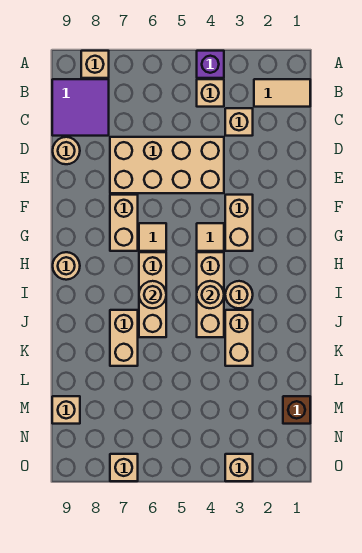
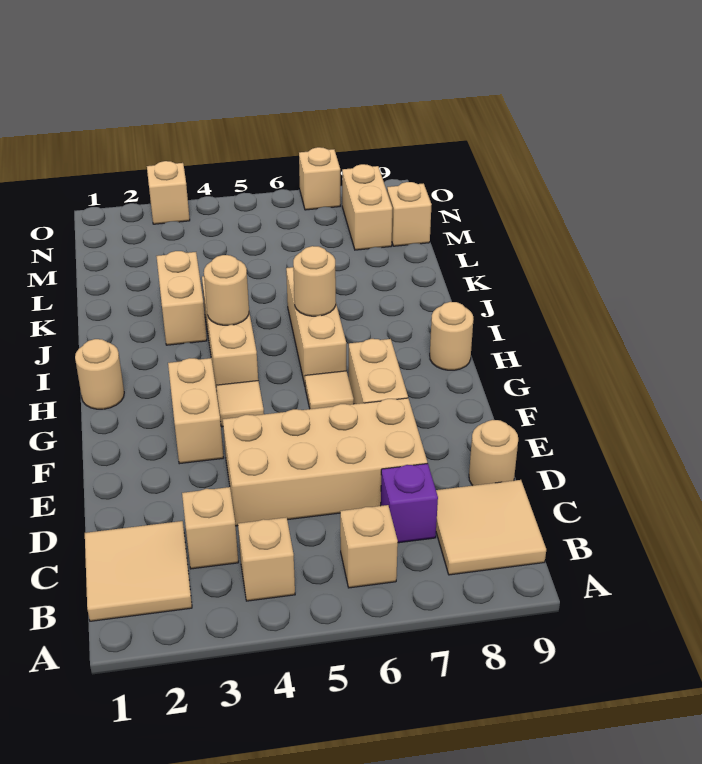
purple brick A4 level 1 -> purple brick C7 level 1
tan brick A8 level 1 -> tan brick B6 level 1
tan tile B1:B2 level 1 -> tan tile B1:C2 level 1
purple tile B8:C9 level 1 -> tan tile B8:C9 level 1
tan round brick I3 level 1 -> tan round brick H1 level 1
tan brick J7:K7 level 1 -> tan brick M8:N8 level 1
brown brick M1 level 1 -> none

